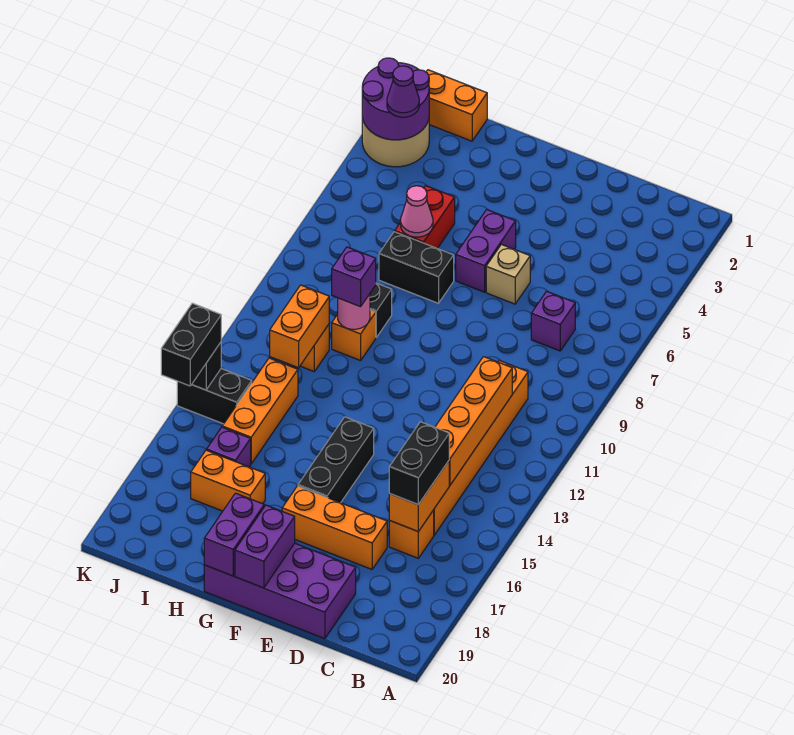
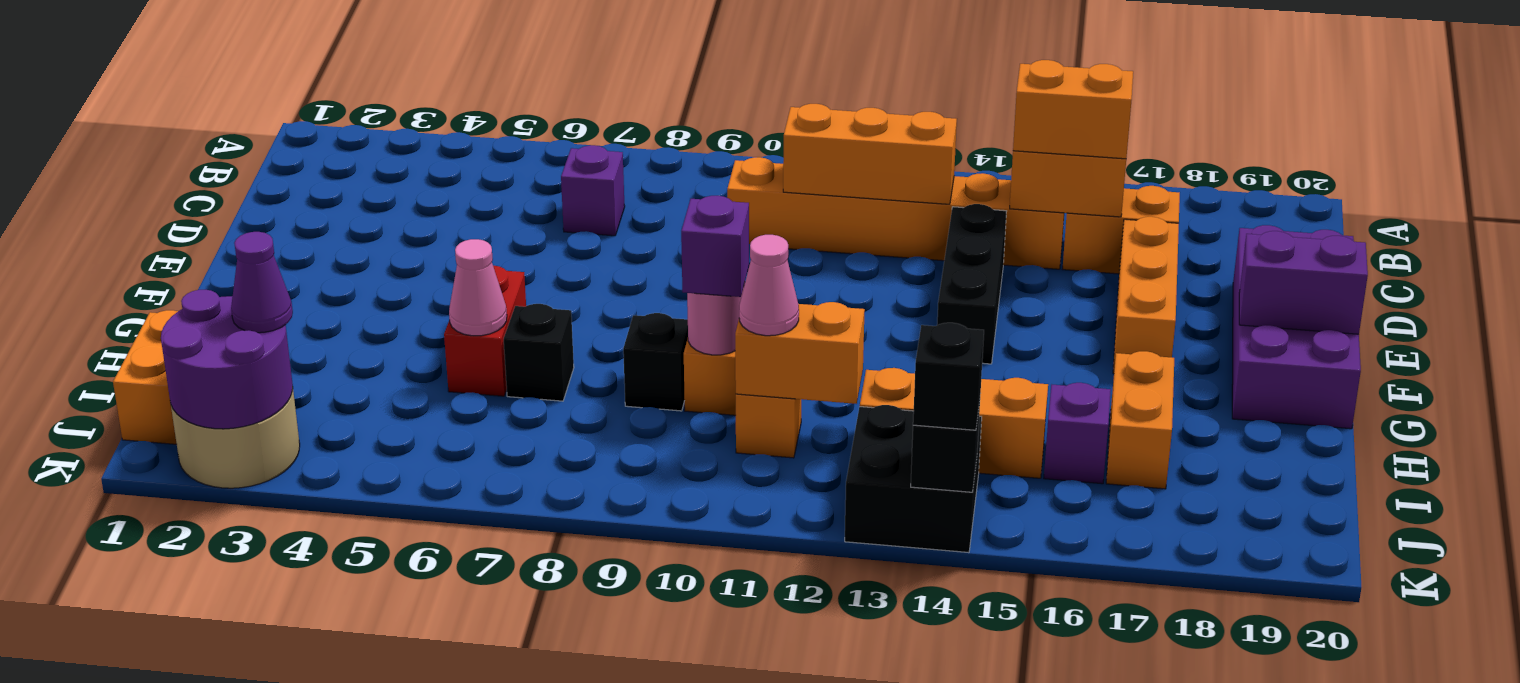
orange brick C11:C14 level 2 -> orange brick C11:C13 level 2
black brick C15:C16 level 3 -> orange brick C15:C16 level 3
orange brick C16 level 1 -> orange brick C16:C17 level 1
tan brick E6 level 1 -> none
purple brick F5:F6 level 1 -> none
black brick F14:F16 level 1 -> black brick D14:F14 level 1
black brick G7:H7 level 1 -> black brick H7 level 1
purple brick G19:G20 level 2 -> none
red brick H5:H6 level 1 -> red brick G6:H6 level 1
none -> pink cone I11 level 3
black brick J14:K14 level 1 -> black brick J13:K14 level 1
black brick K14:K15 level 3 -> black brick K14 level 3

